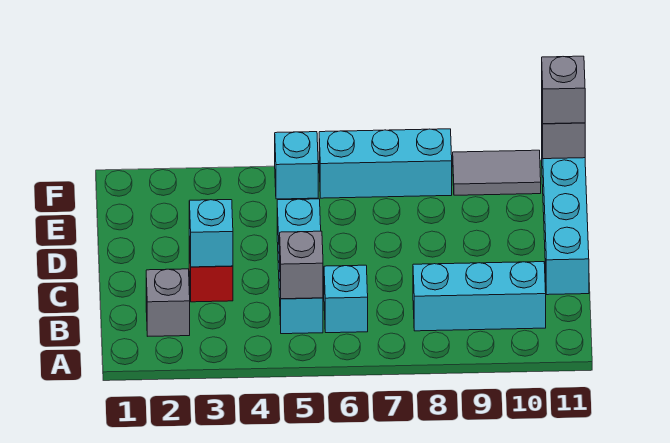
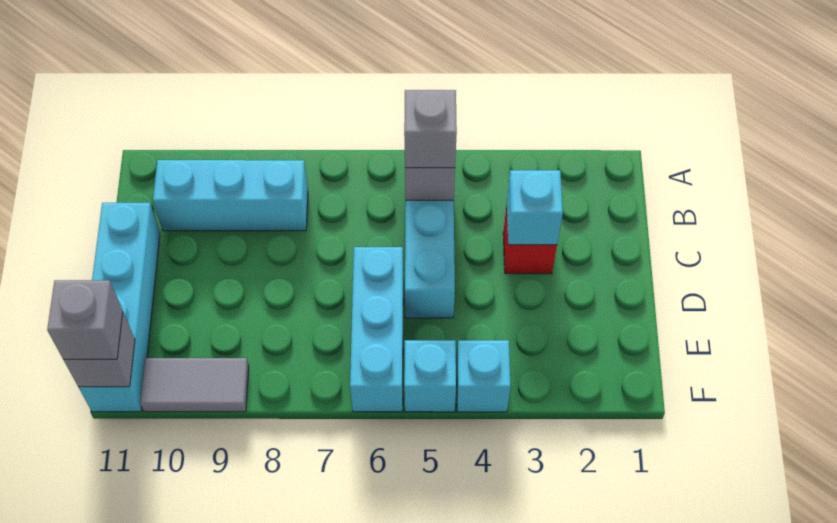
grey brick B2 level 1 -> grey brick B5 level 3
cyan brick B6 level 1 -> cyan brick F4 level 1
cyan brick F6:F8 level 1 -> cyan brick D6:F6 level 1

